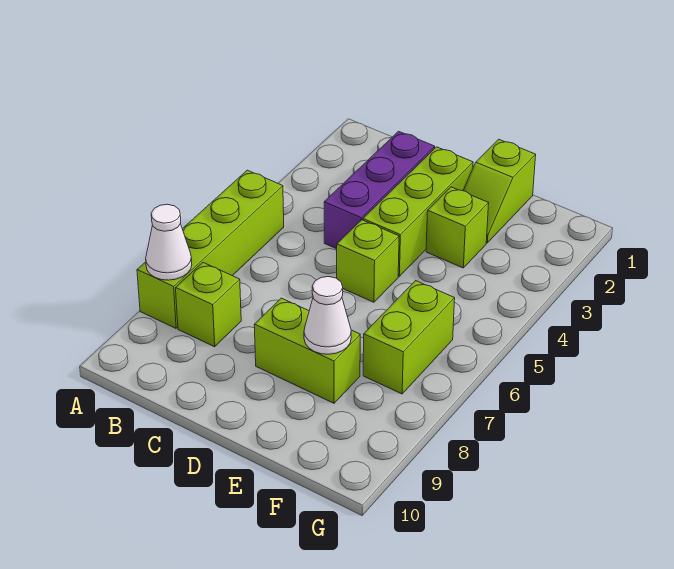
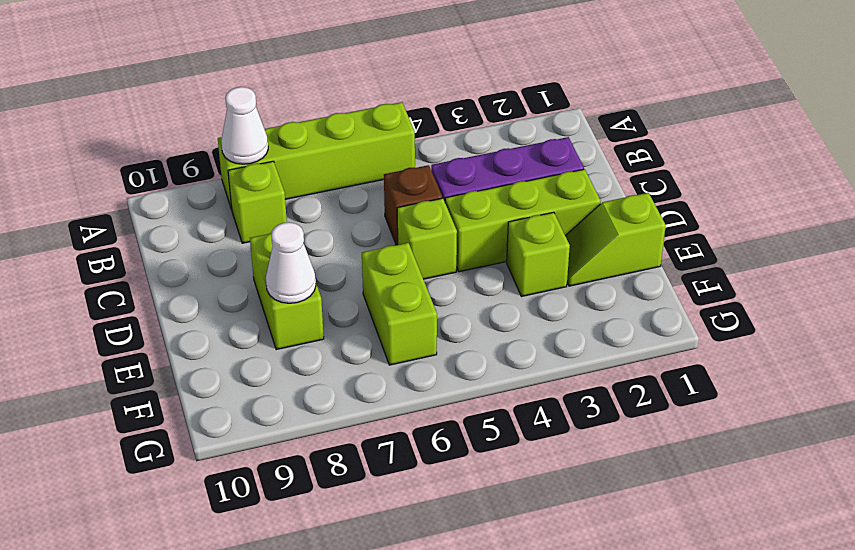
none -> brown brick C5 level 1
lime brick F6:F7 level 1 -> lime brick E6:F6 level 1

